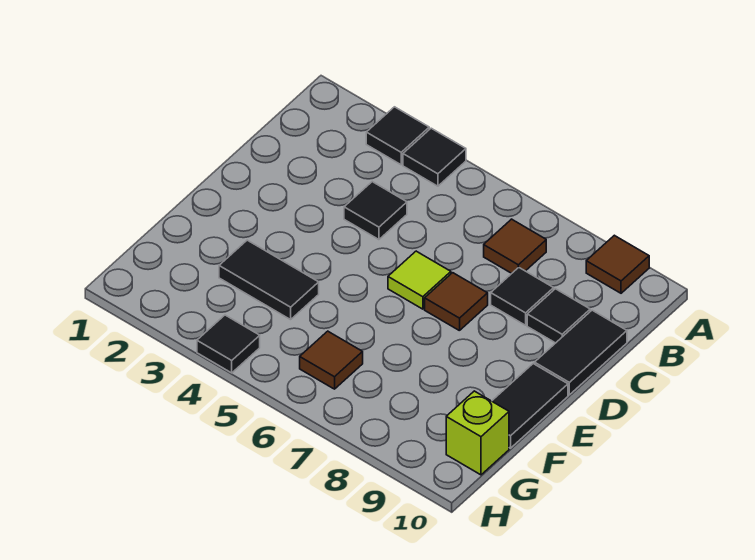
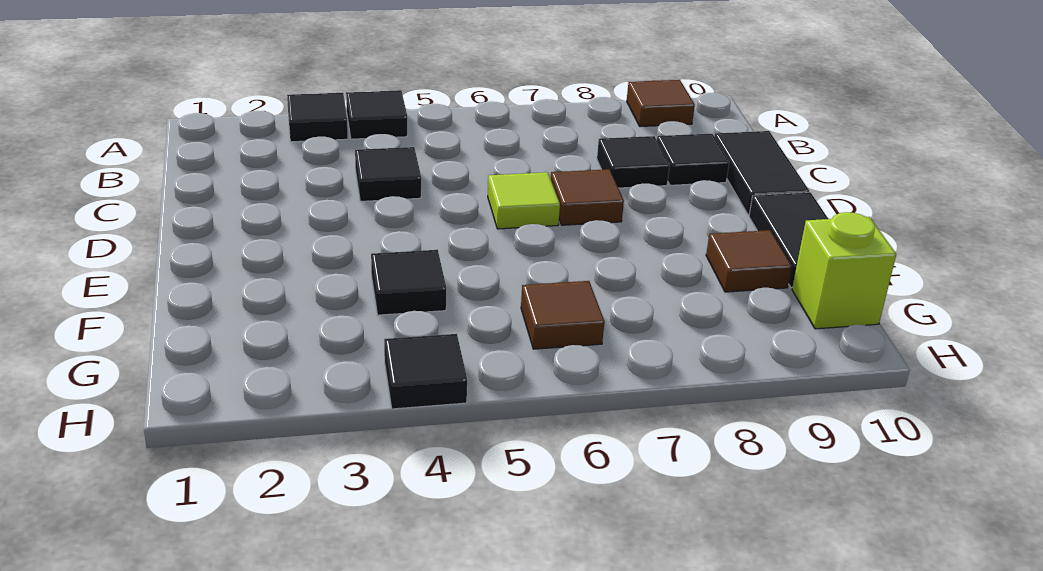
brown tile B7 level 1 -> brown tile F9 level 1
black tile F3:F4 level 1 -> black tile F4 level 1

